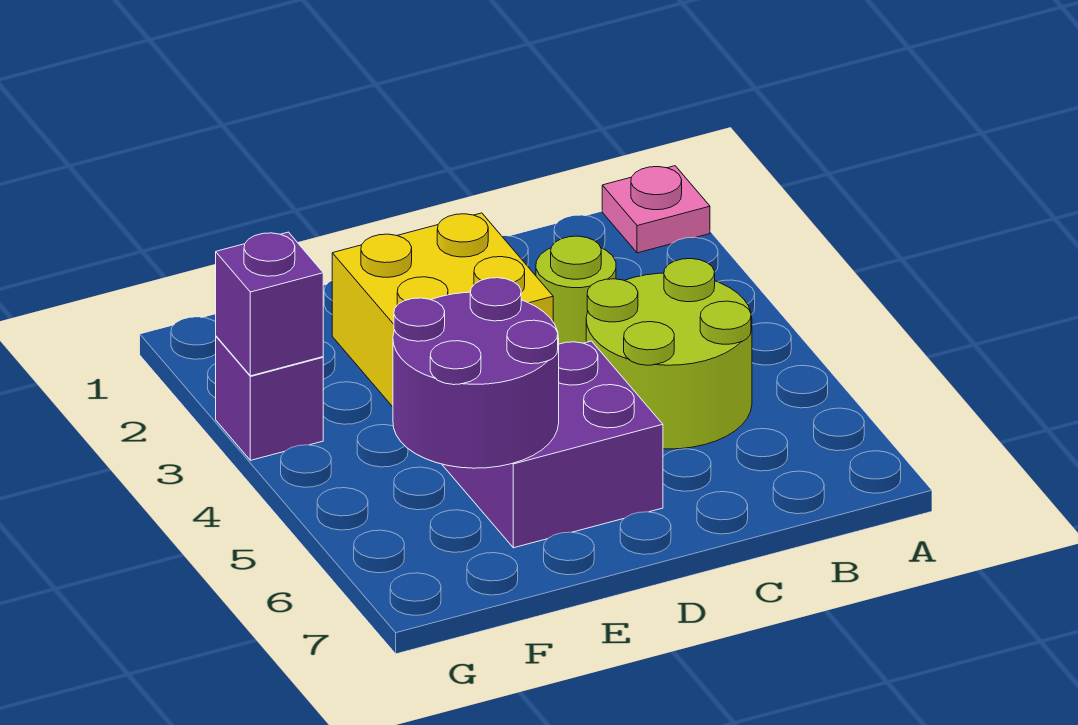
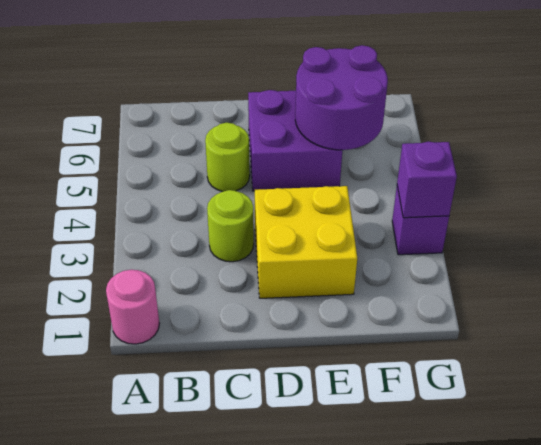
pink plate A1 level 1 -> pink round brick A1 level 1
lime round brick B4:C5 level 1 -> lime round brick C5 level 1

